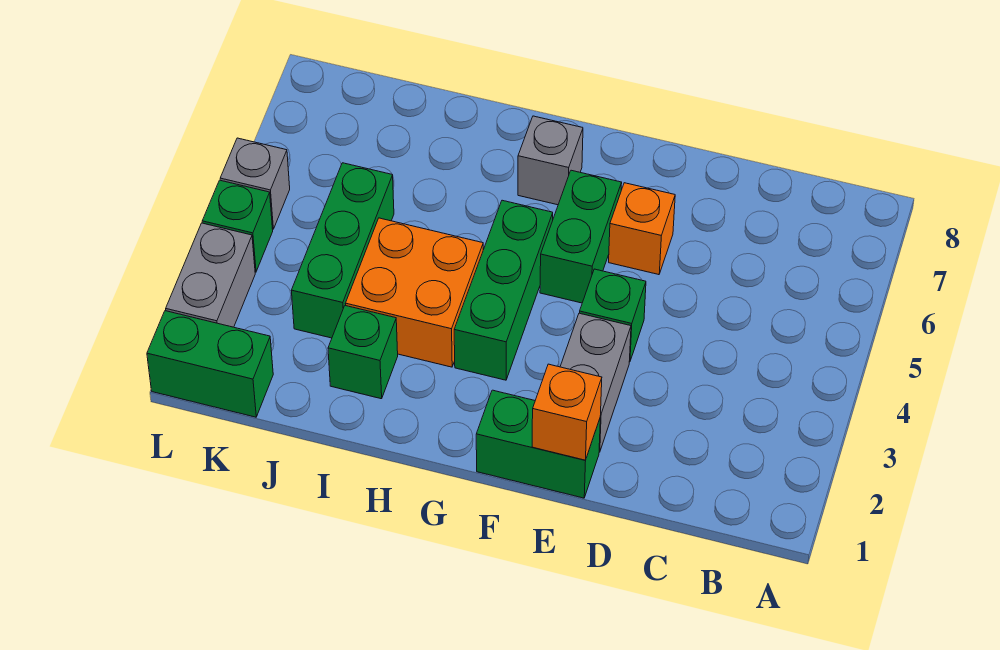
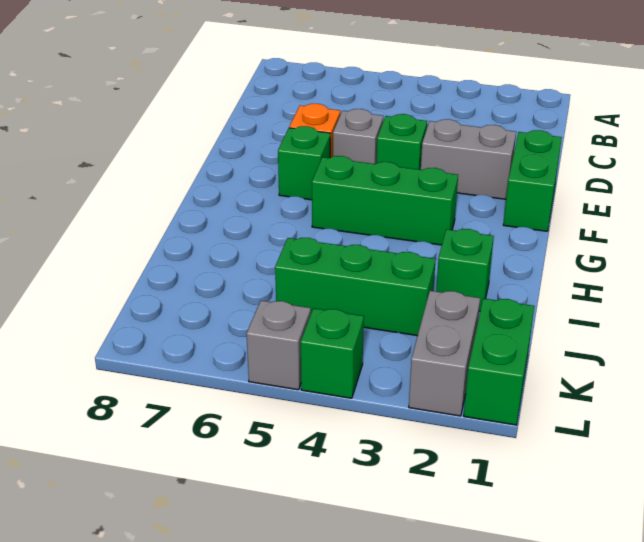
orange brick E1 level 2 -> none
green brick F5:F6 level 1 -> green brick F6 level 1
grey brick G7 level 1 -> grey brick E5 level 1
orange brick H3:I4 level 1 -> none
grey brick L2:L3 level 1 -> grey brick K2:L2 level 1

